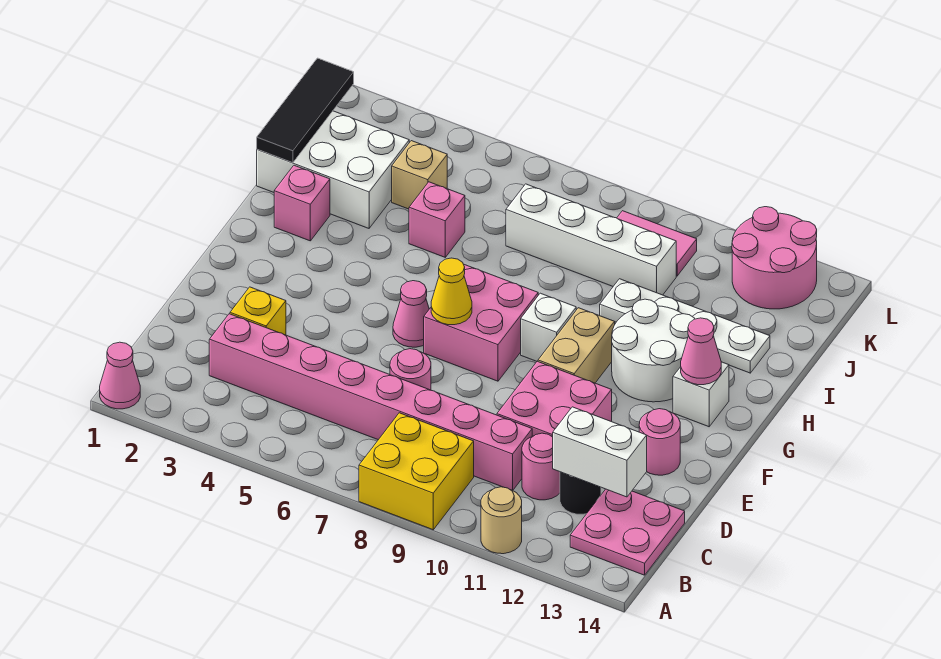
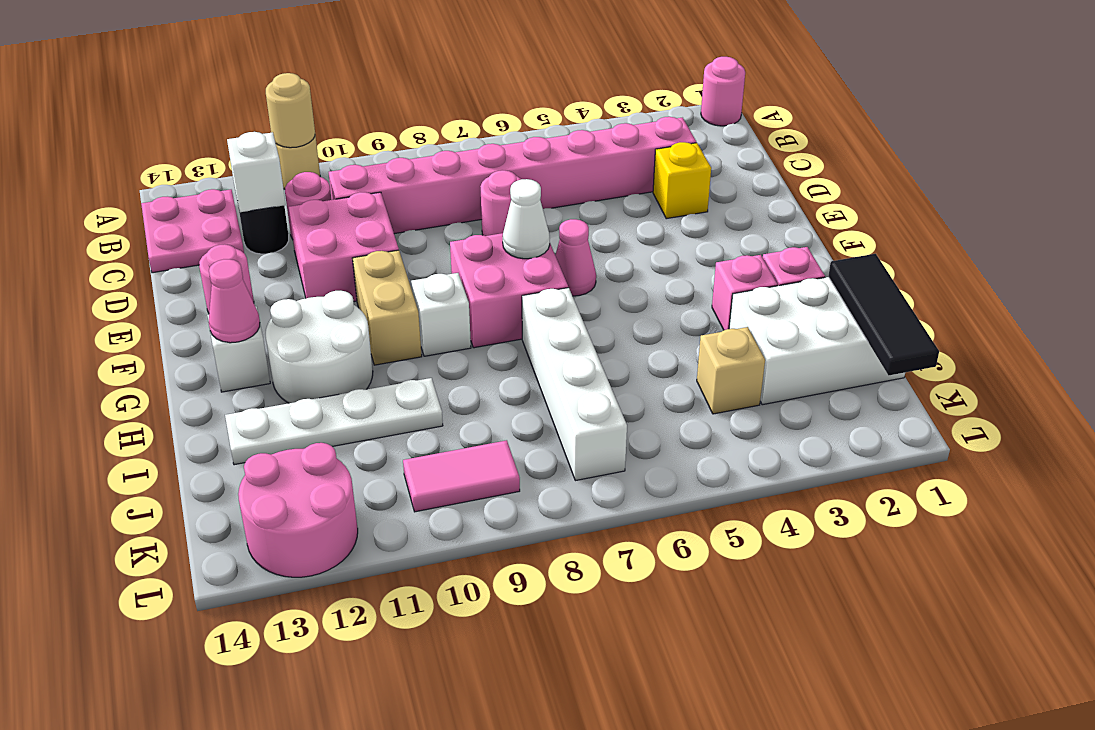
pink cone A1 level 1 -> pink round brick A1 level 1
yellow brick A8:B9 level 1 -> none
none -> tan round brick A11 level 2
white brick C12:C13 level 2 -> white brick C12 level 2
yellow cone F7 level 2 -> white cone F7 level 2
pink brick I5 level 1 -> pink brick H3 level 1
white brick J7:J10 level 1 -> white brick H7:K7 level 1

